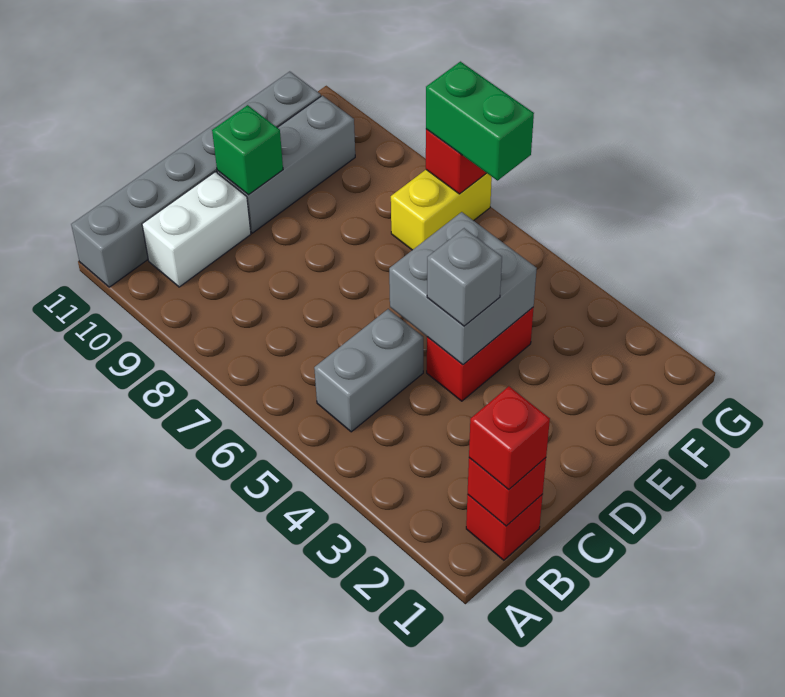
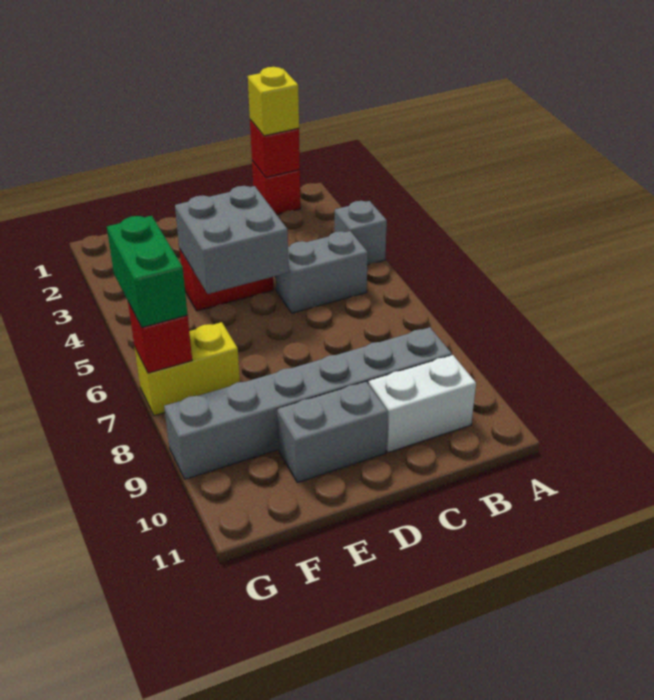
grey brick A11:F11 level 1 -> grey brick B9:G9 level 1
red brick B1 level 3 -> yellow brick B1 level 3
grey brick D4 level 3 -> grey brick A4 level 1
grey brick D10:F10 level 1 -> grey brick D10:E10 level 1
green brick D10 level 2 -> none

